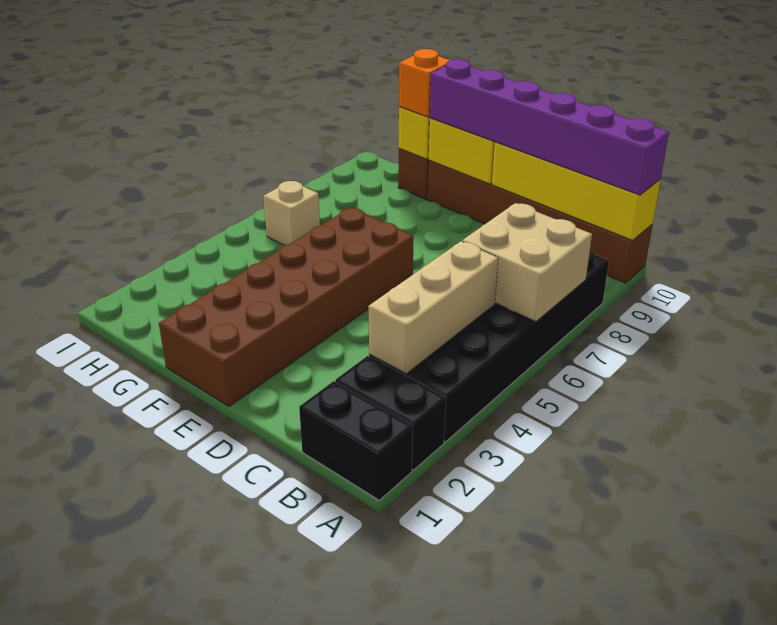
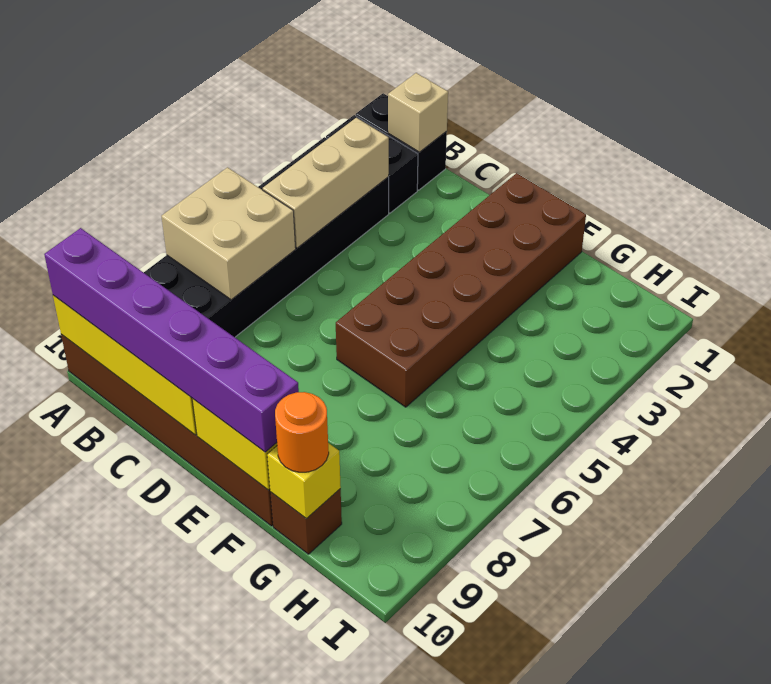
orange brick G10 level 3 -> orange round brick G10 level 3
tan brick H6 level 1 -> tan brick B1 level 2

